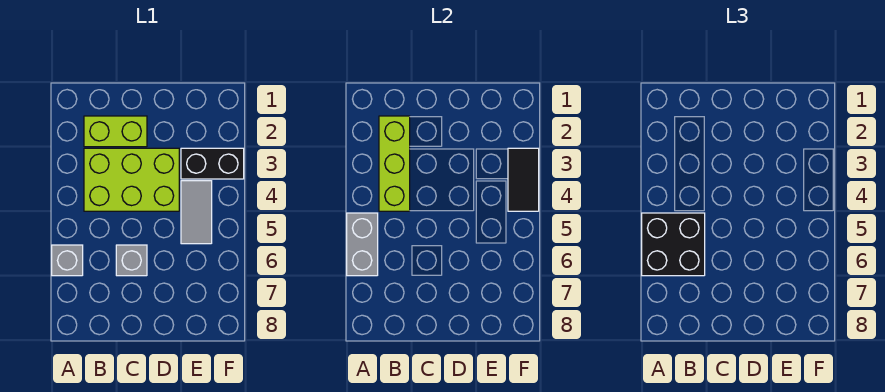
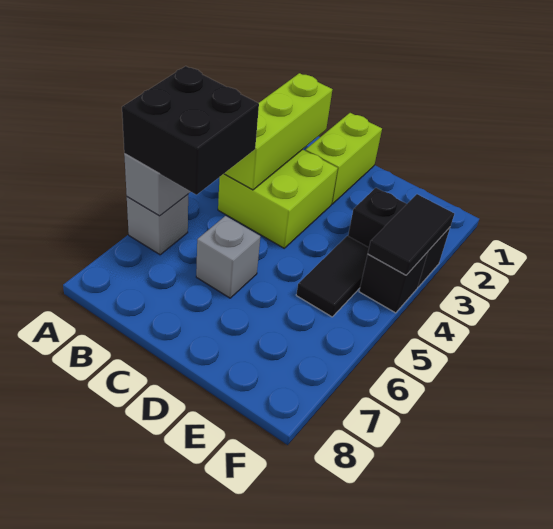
lime brick B2:C2 level 1 -> lime brick C1:C2 level 1
lime brick B3:D4 level 1 -> lime brick B3:C4 level 1
grey tile E4:E5 level 1 -> black tile E4:E5 level 1
none -> black brick F4 level 1

